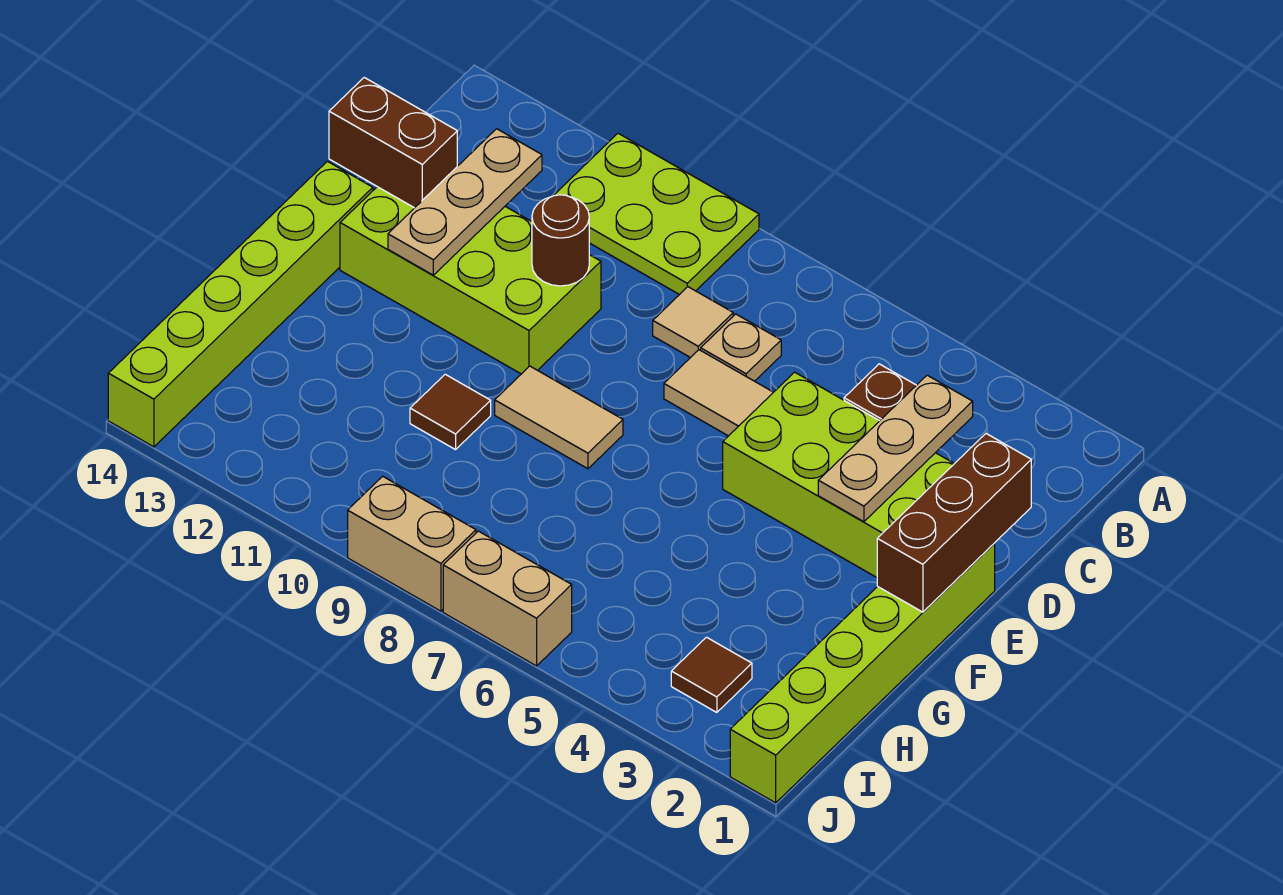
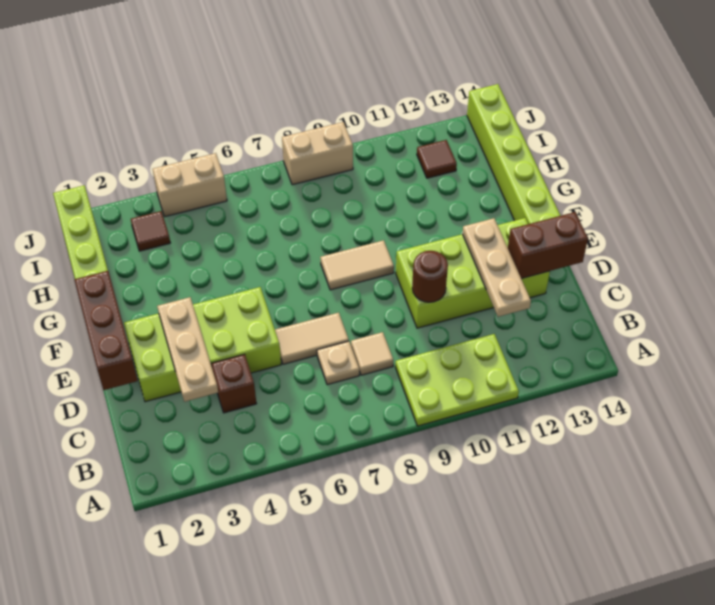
brown tile G10 level 1 -> brown tile I12 level 1
tan brick J6:J7 level 1 -> tan brick J4:J5 level 1

